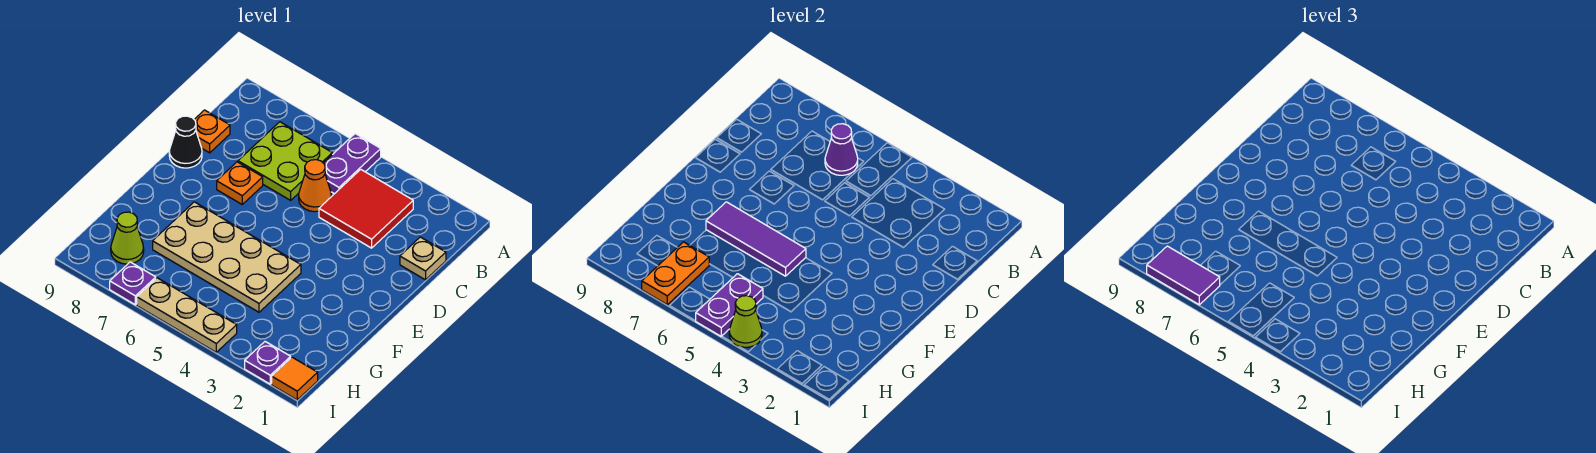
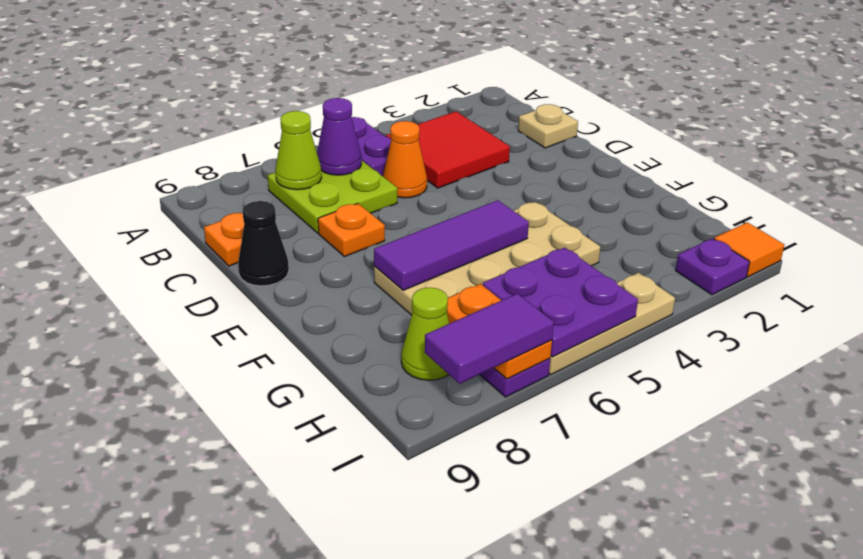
purple plate H5:I5 level 2 -> purple plate H5:I6 level 2
lime cone I4 level 2 -> lime cone B7 level 2

